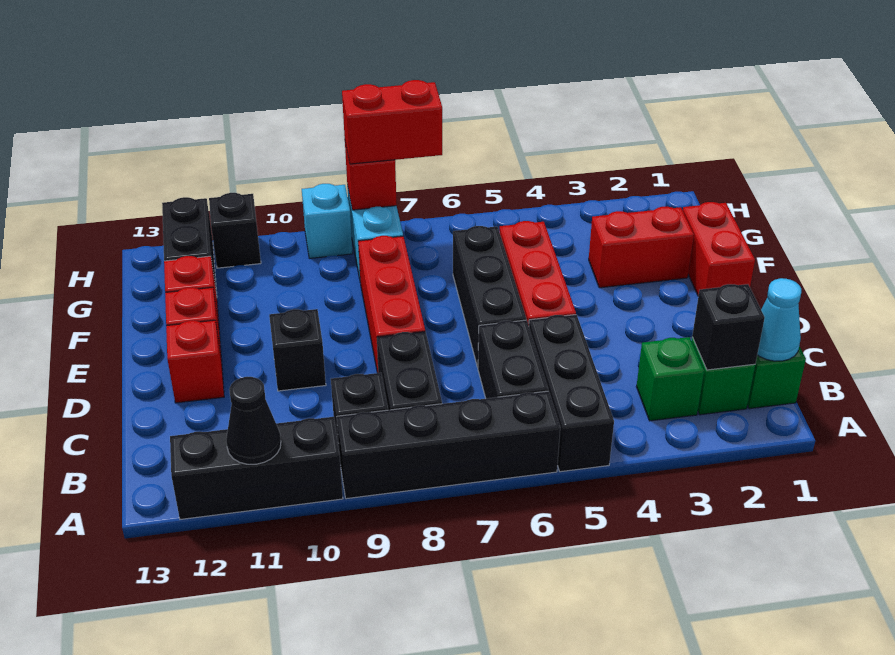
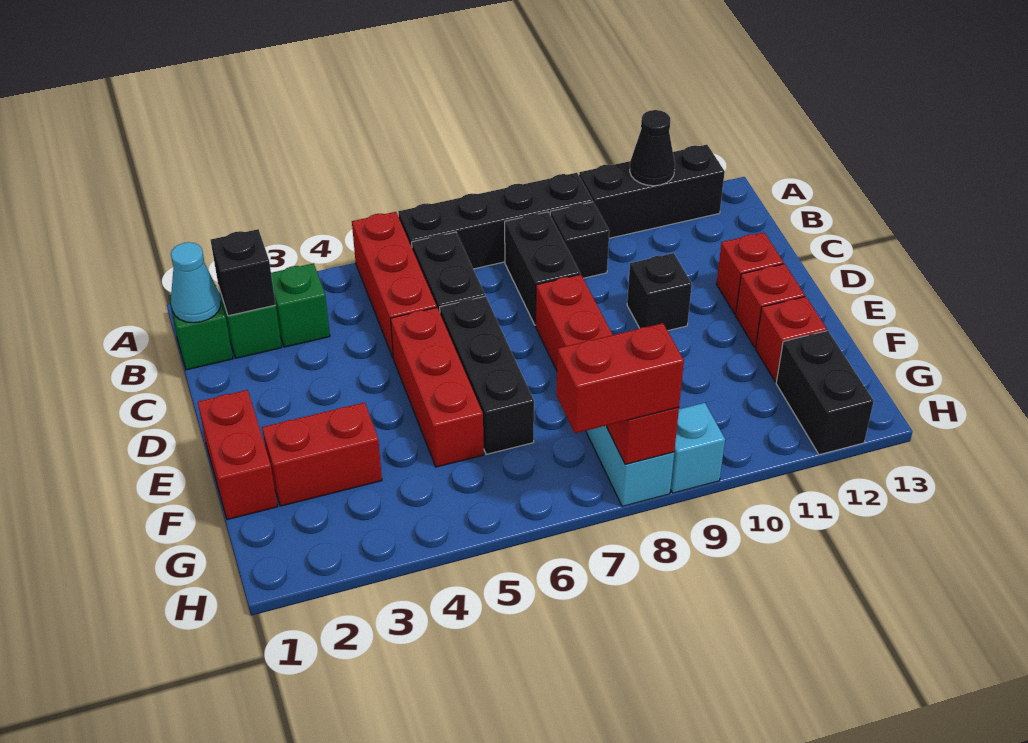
black brick A5:C5 level 1 -> red brick A5:C5 level 1
black brick H11 level 1 -> none

